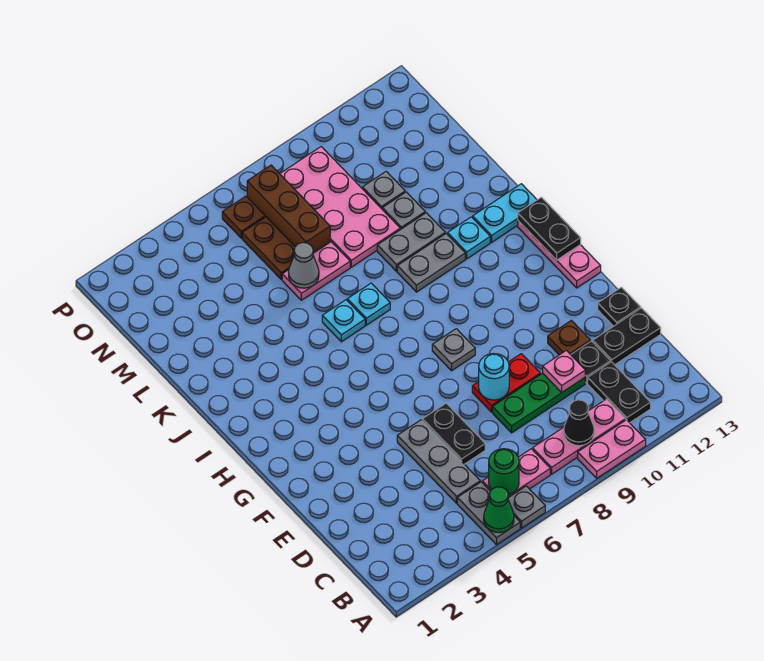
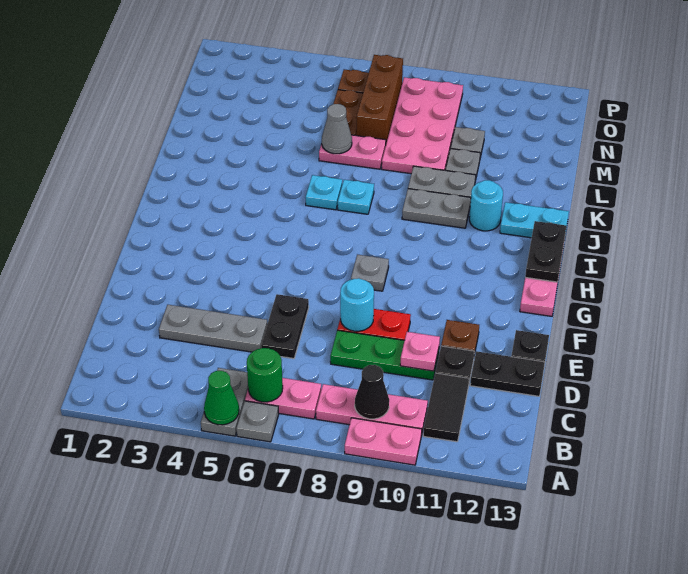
black plate B11:C11 level 1 -> black tile B11:C11 level 1
grey plate C5:E5 level 1 -> grey plate D3:D5 level 1
cyan plate J11 level 1 -> cyan round brick J11 level 1

